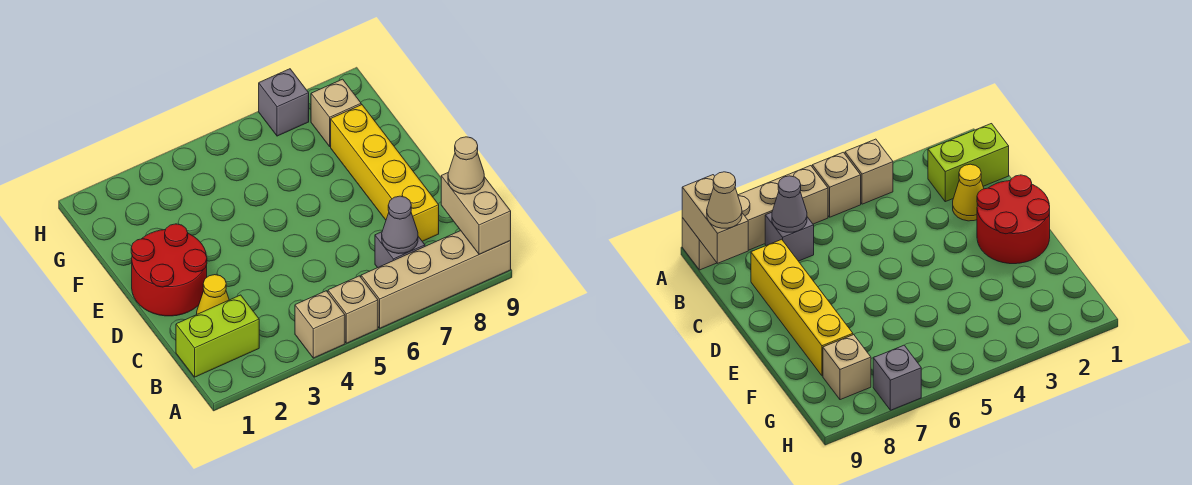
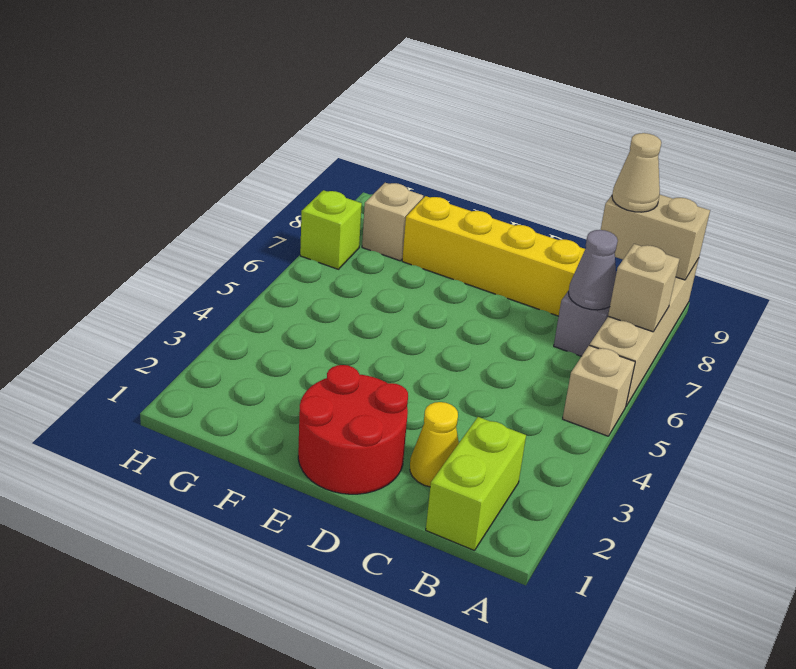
tan brick A4 level 1 -> tan brick A7 level 2
grey brick H7 level 1 -> lime brick H7 level 1

